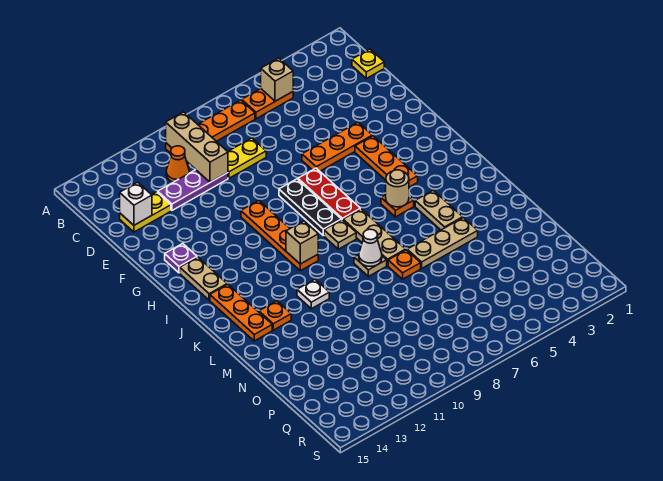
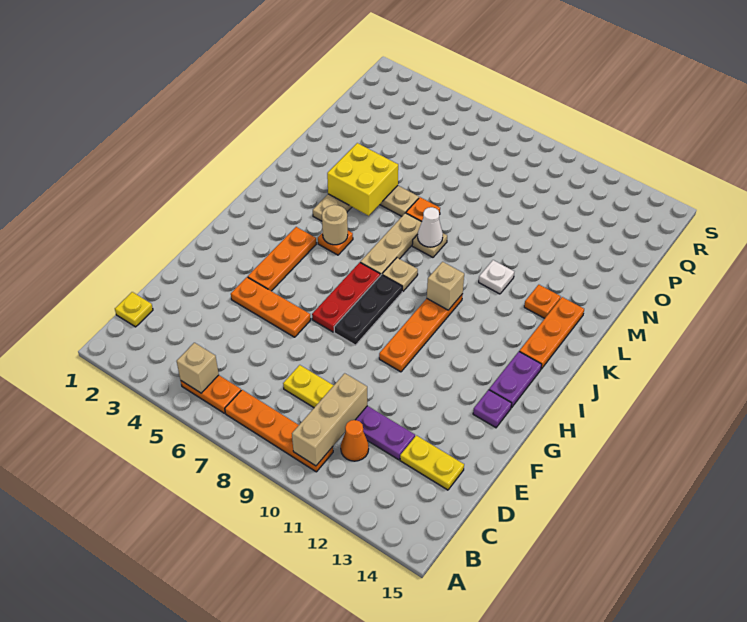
white brick D14 level 2 -> none
tan plate H14:I14 level 1 -> purple plate H14:I14 level 1
none -> yellow brick L4:M5 level 2

